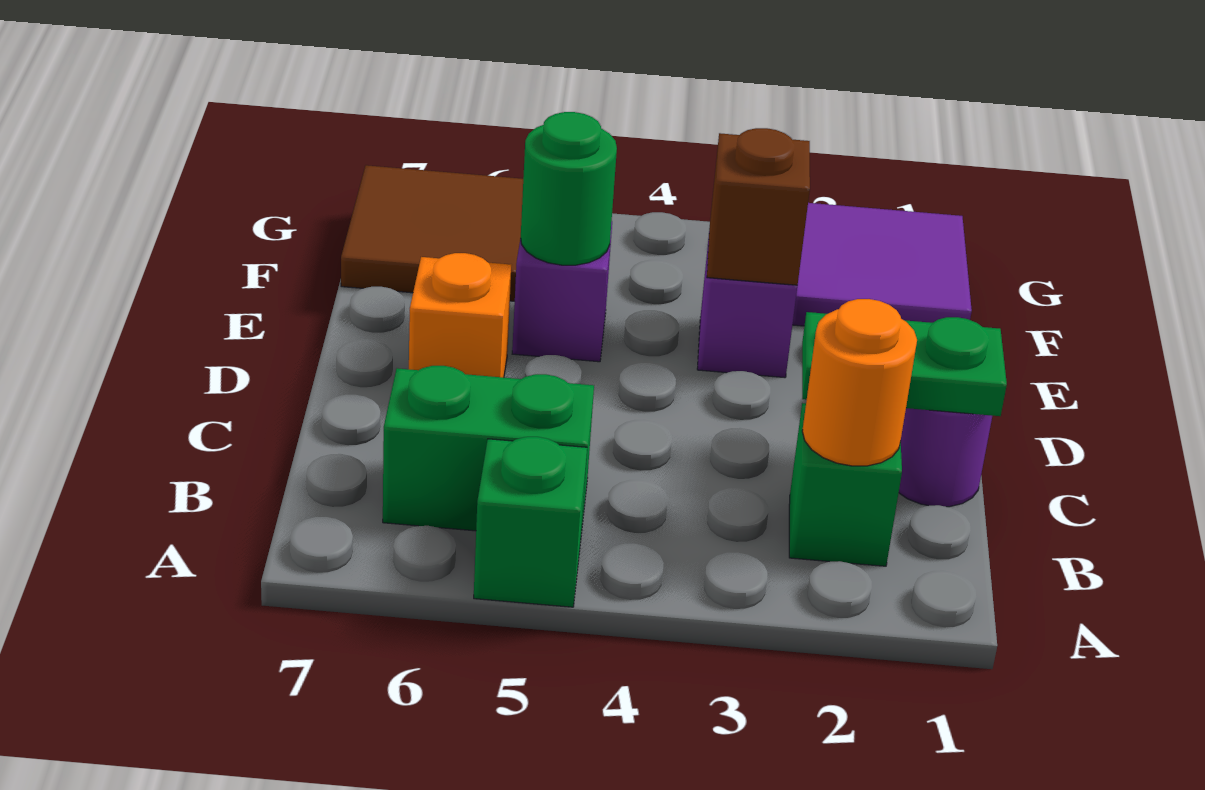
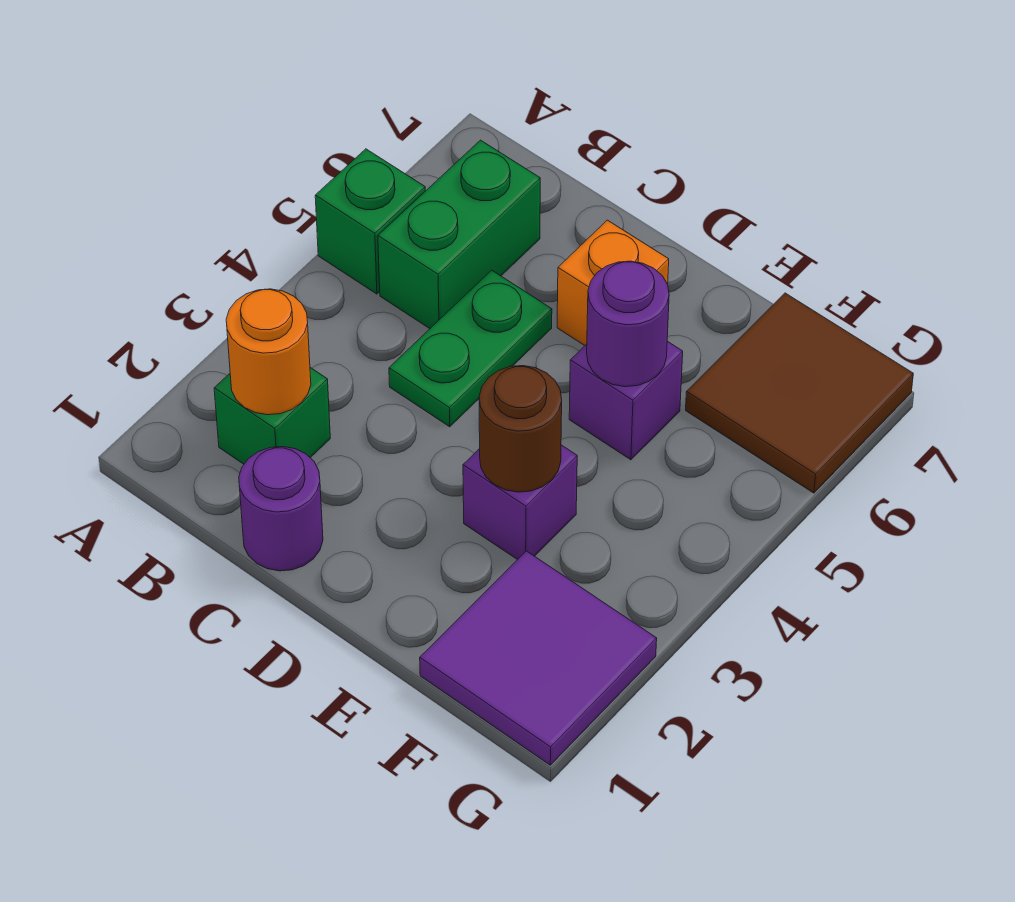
green plate C1:C2 level 2 -> green plate C4:C5 level 1
brown brick E3 level 2 -> brown round brick E3 level 2
green round brick E5 level 2 -> purple round brick E5 level 2

